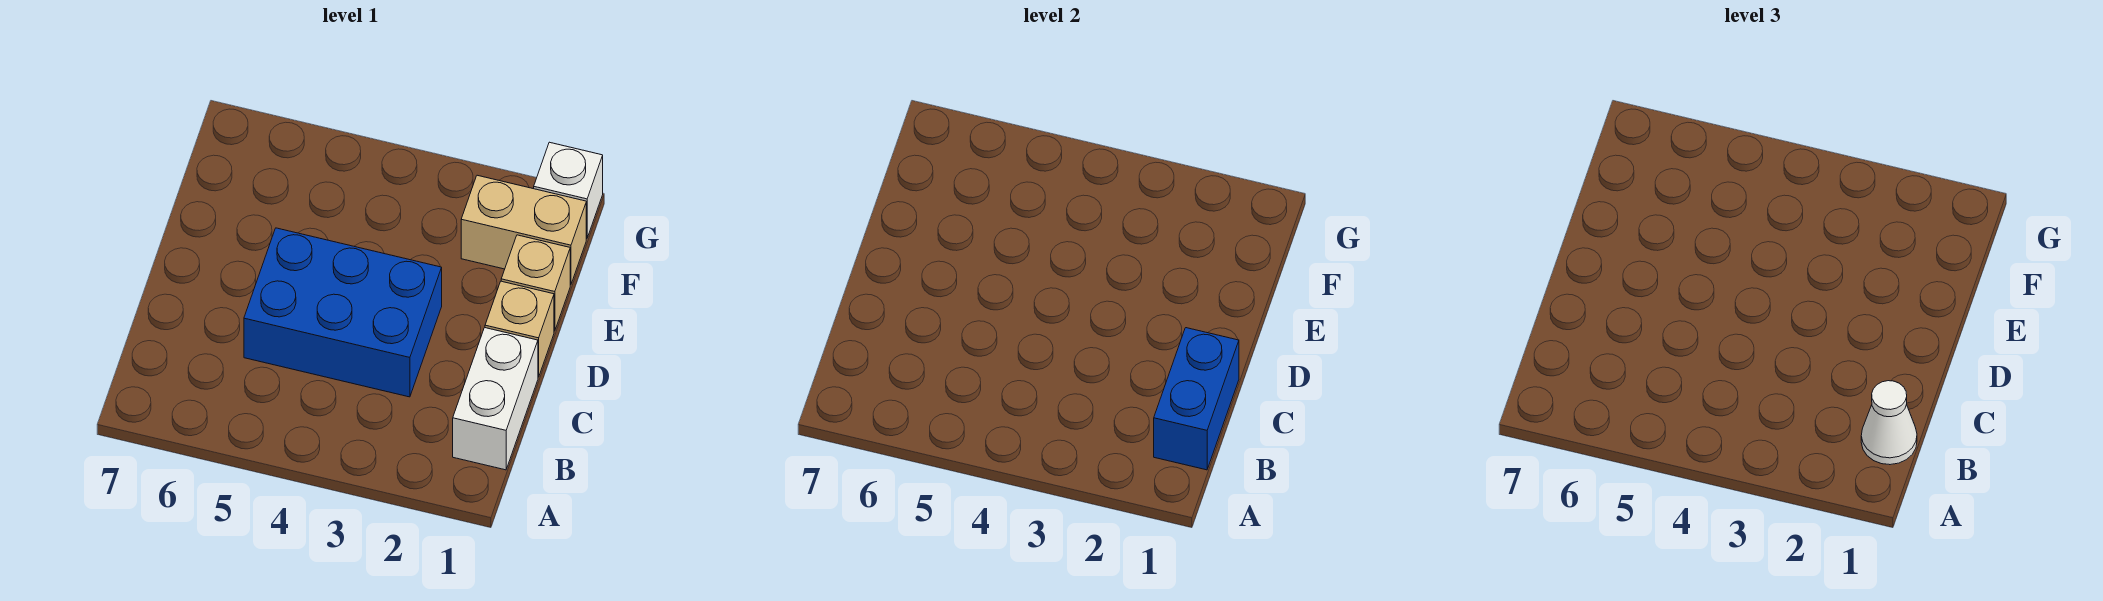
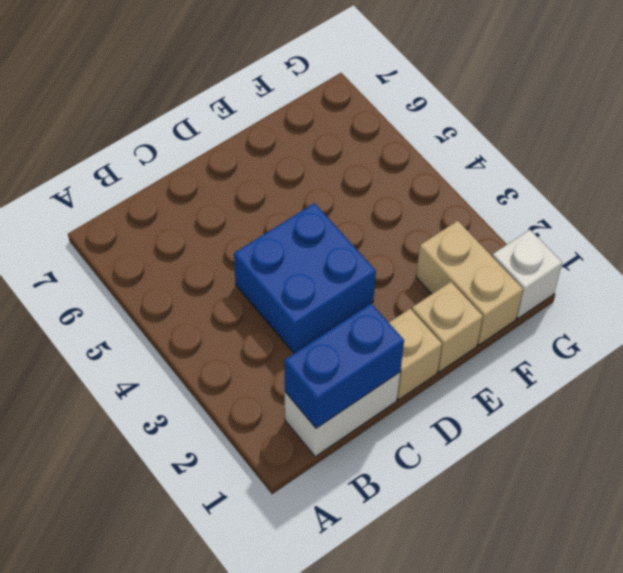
white cone B1 level 3 -> none
blue brick C3:D5 level 1 -> blue brick C3:D4 level 1

